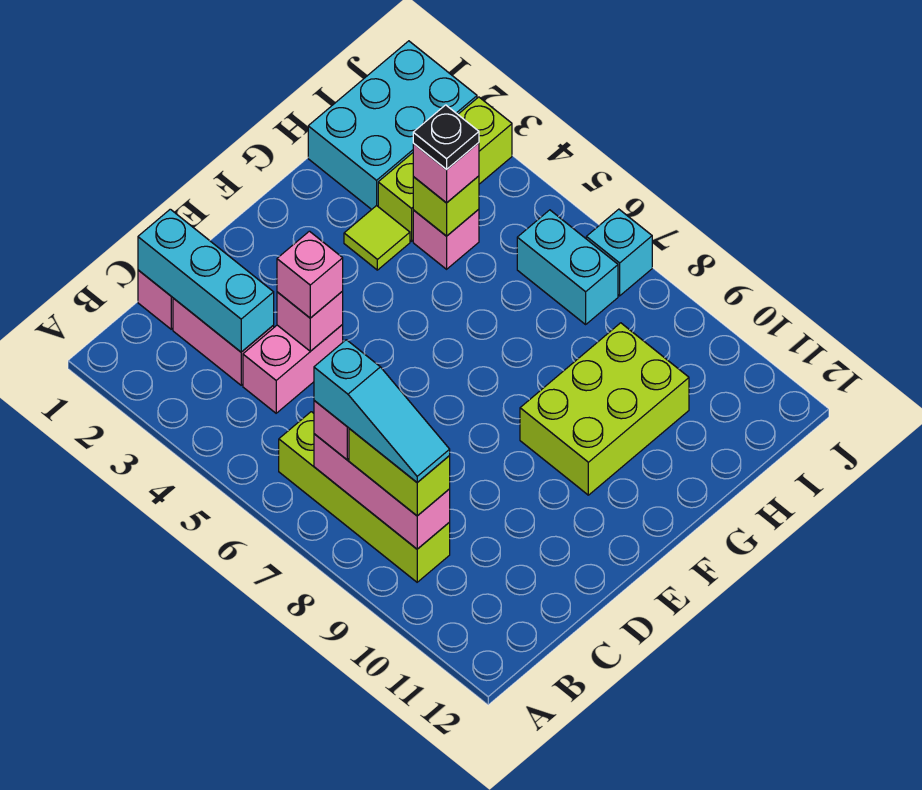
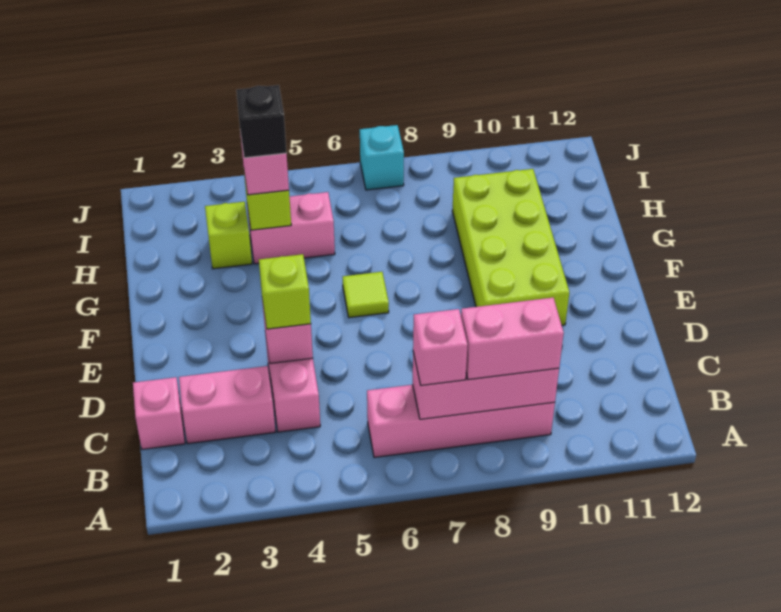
lime brick B6:B9 level 1 -> pink brick B6:B9 level 1
cyan slope B7:B9 level 4 top 7 -> none
lime brick B8:B9 level 3 -> pink brick B8:B9 level 3
cyan brick C1:C3 level 2 -> none
pink brick D4 level 3 -> lime brick D4 level 3
lime brick F9:H10 level 1 -> lime brick E9:H10 level 1
lime tile G3 level 1 -> lime tile F6 level 1
cyan brick H1:J2 level 1 -> none
lime brick H3:J3 level 1 -> lime brick H3 level 1
pink brick H4 level 1 -> pink brick H4:H5 level 1
black plate H4 level 4 -> black brick H4 level 4
cyan brick I6:I7 level 1 -> none

